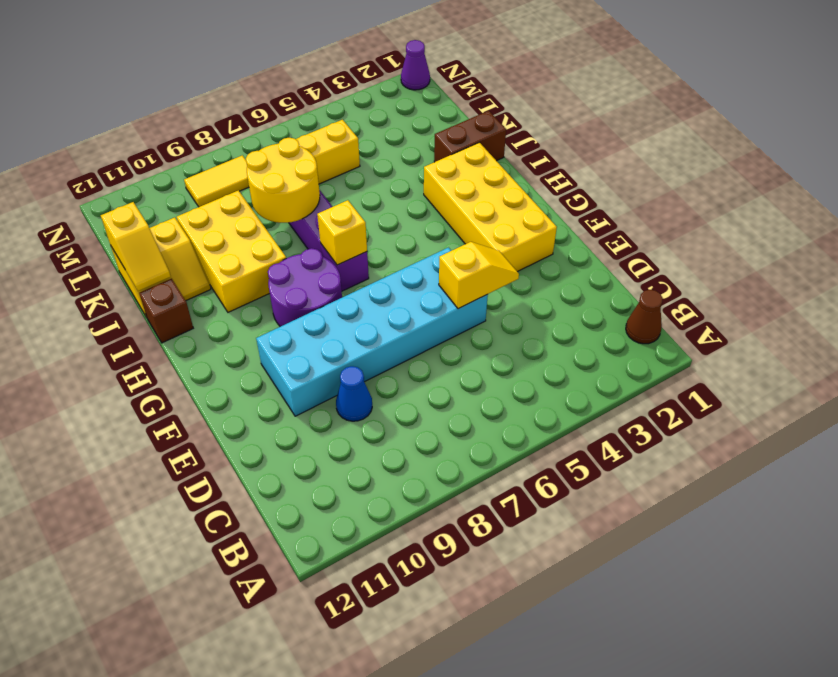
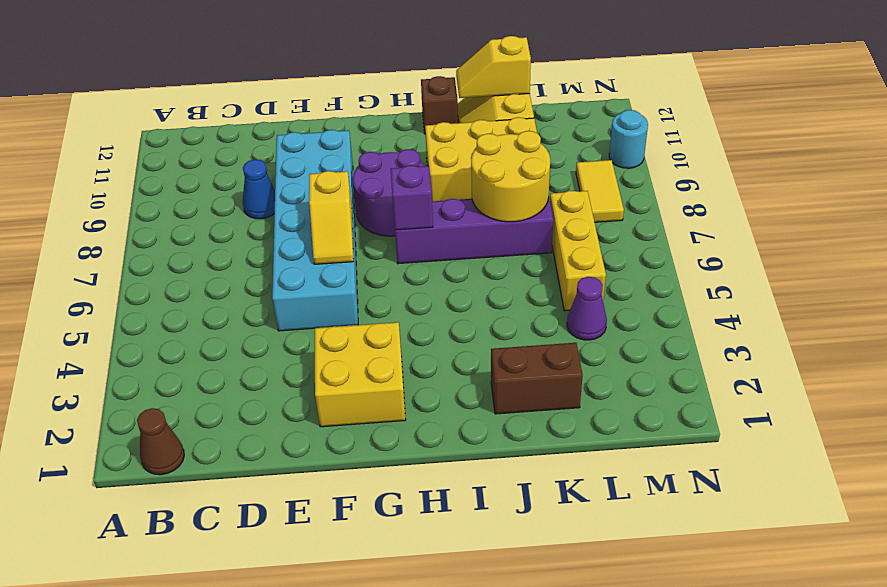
yellow slope E4:E5 level 2 top 5 -> yellow slope F6:F7 level 2 top 7
yellow brick F2:I3 level 1 -> yellow brick F2:G3 level 1
yellow brick H7 level 2 -> purple brick H7 level 2
brown brick J1:J2 level 1 -> brown brick J2:K2 level 1
purple cone N1 level 1 -> purple cone L4 level 1
none -> cyan round brick N10 level 1

